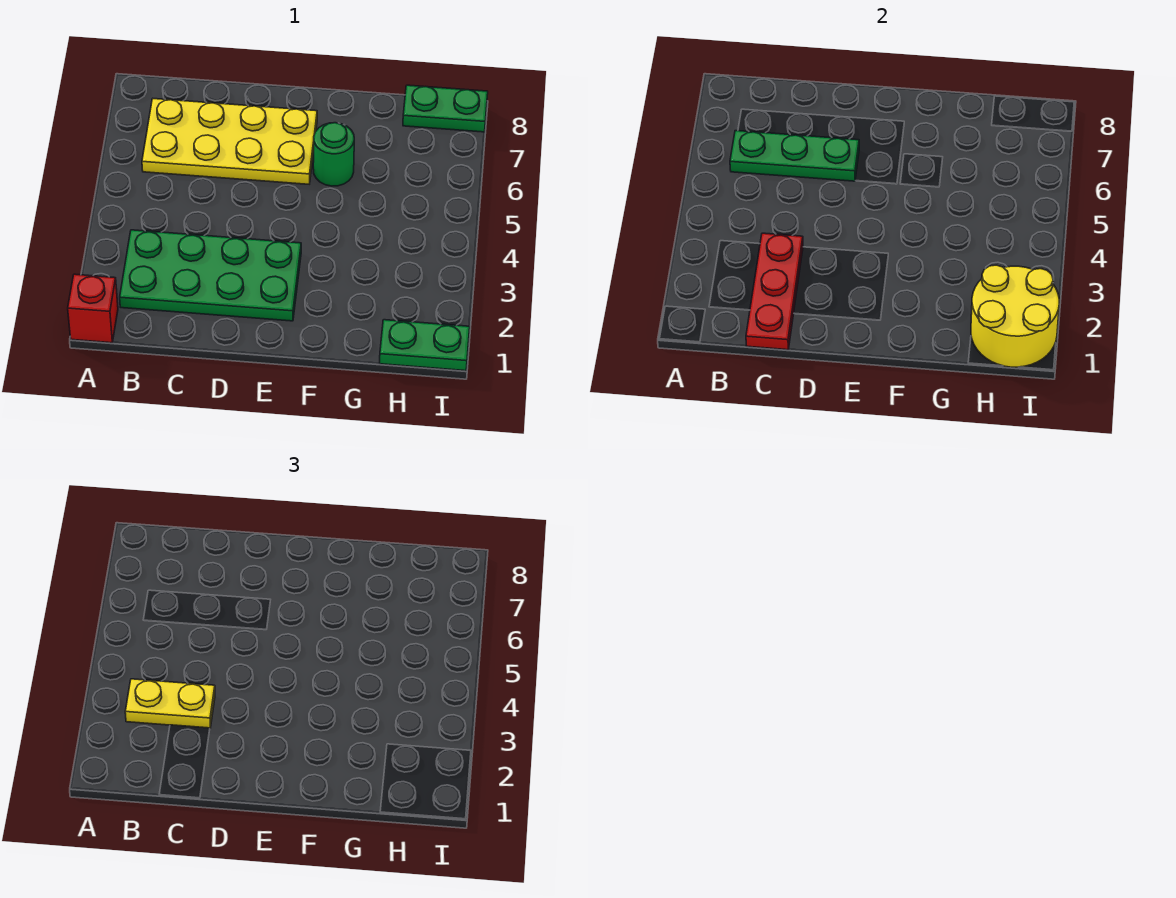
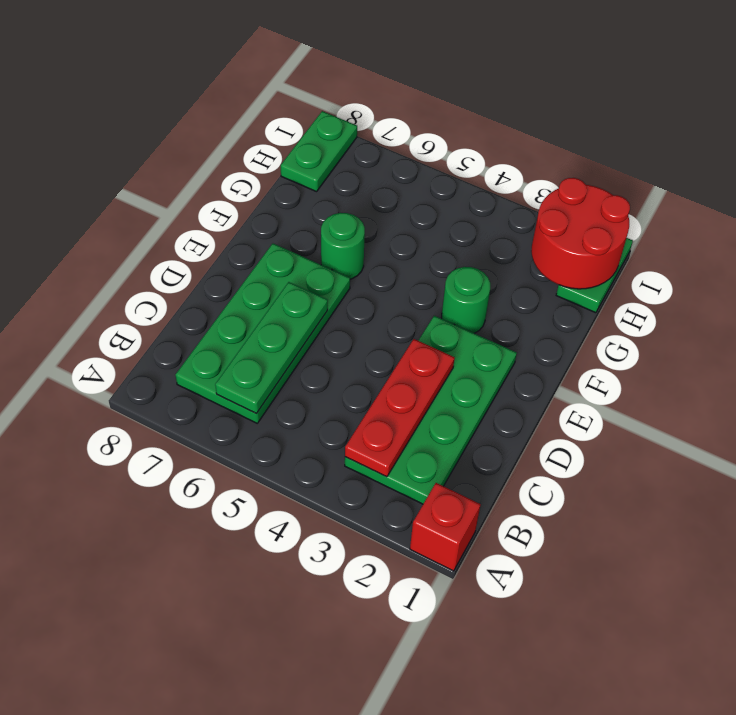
yellow plate B3:C3 level 3 -> none
yellow plate B6:E7 level 1 -> green plate B6:E7 level 1
red plate C1:C3 level 2 -> red plate B3:D3 level 2
none -> green round brick F3 level 1
yellow round brick H1:I2 level 2 -> red round brick H1:I2 level 2

